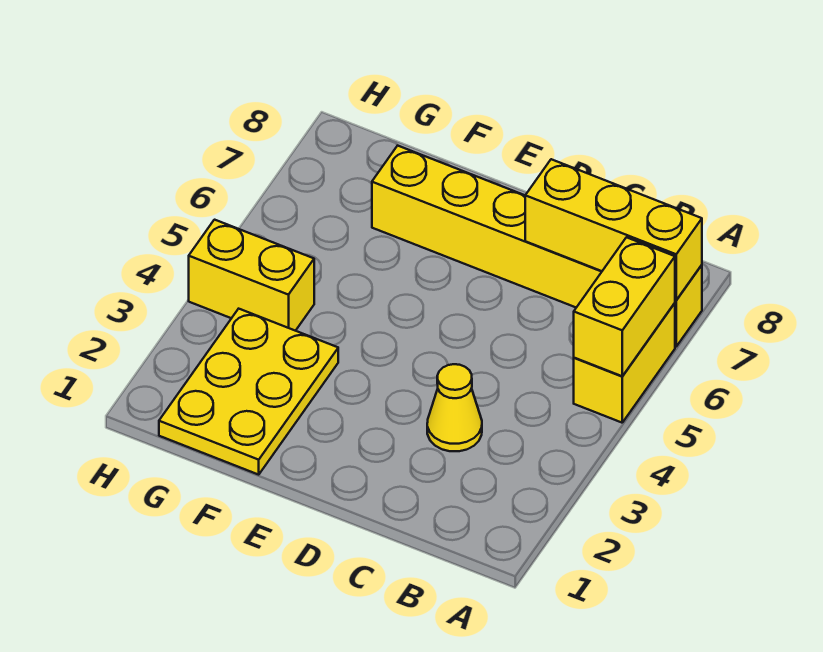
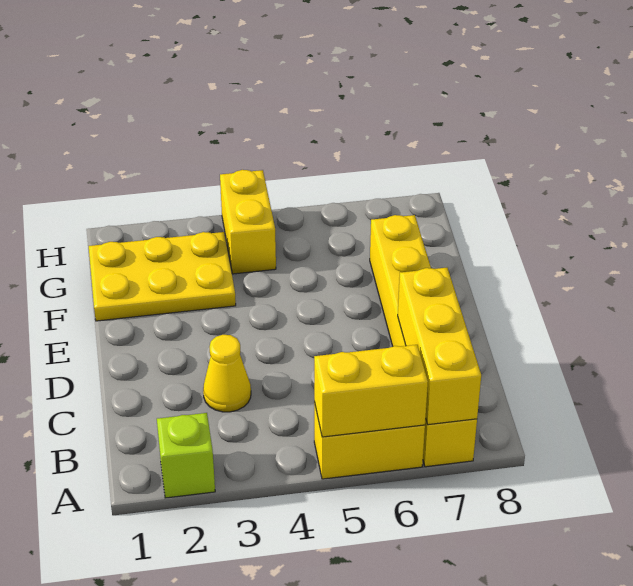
none -> lime brick A2 level 1

